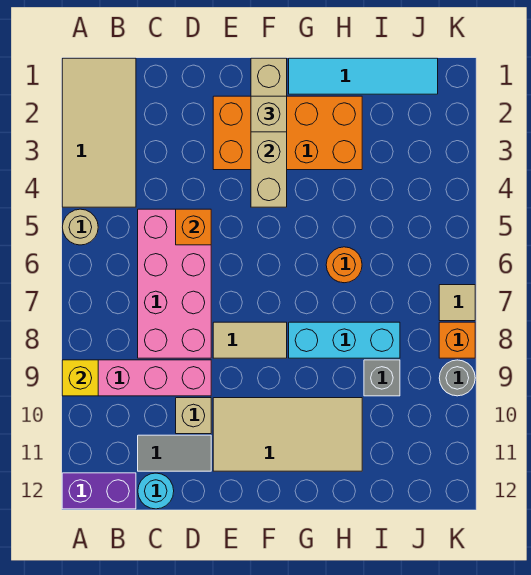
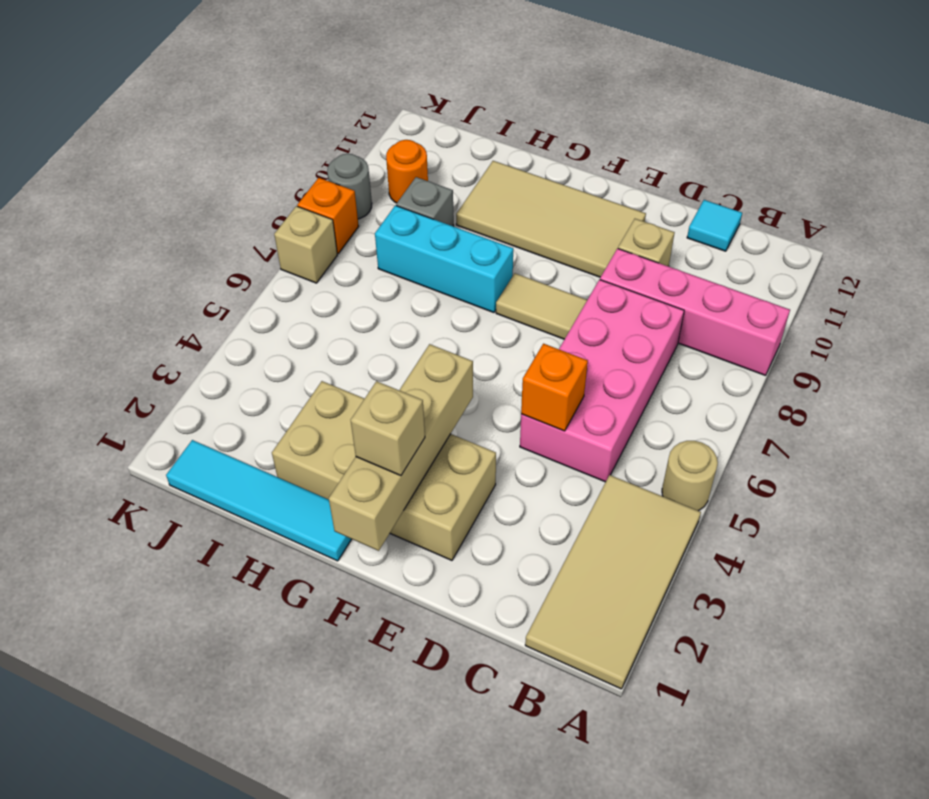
yellow brick A9 level 2 -> none
purple brick A12:B12 level 1 -> none
grey tile C11:D11 level 1 -> none
cyan round brick C12 level 1 -> cyan tile C12 level 1
orange brick E2:H3 level 1 -> tan brick E2:H3 level 1
orange round brick H6 level 1 -> orange round brick J10 level 1
tan tile K7 level 1 -> tan brick K7 level 1

